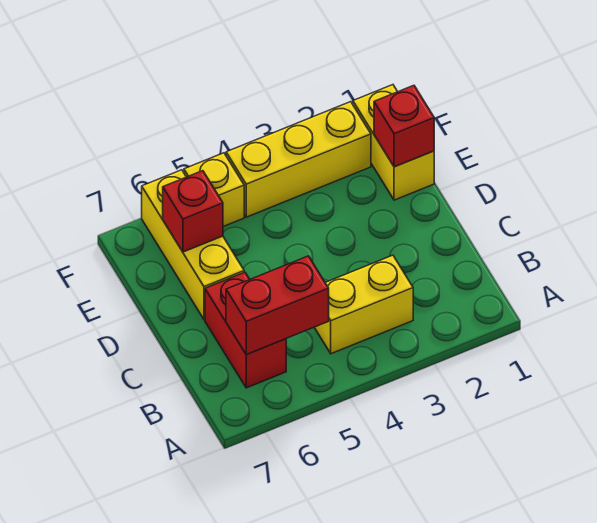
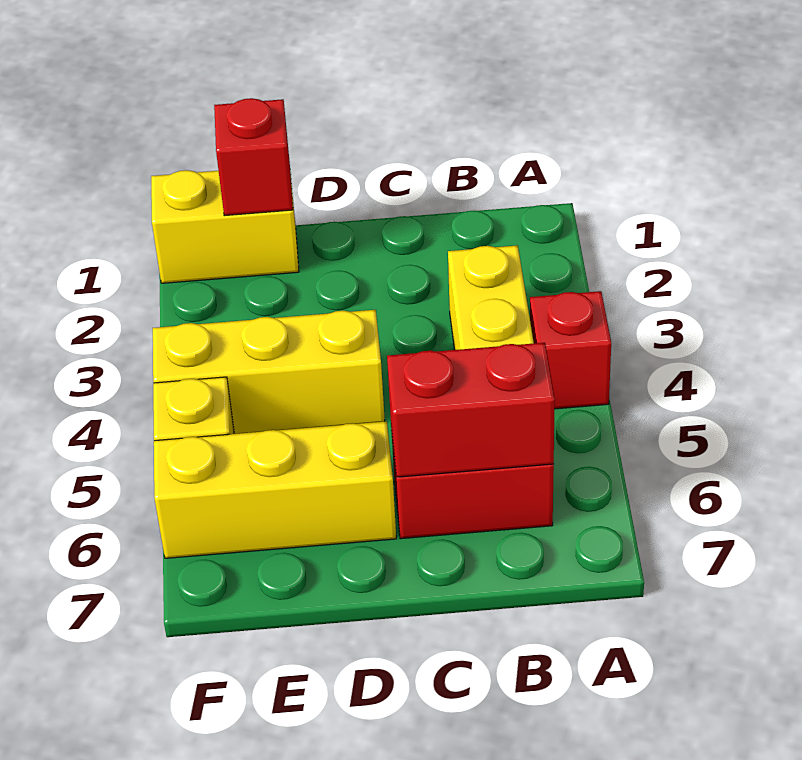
red brick B5:B6 level 2 -> red brick B6:C6 level 2
red brick E6 level 2 -> red brick A4 level 1
yellow brick F2:F4 level 1 -> yellow brick D4:F4 level 1

